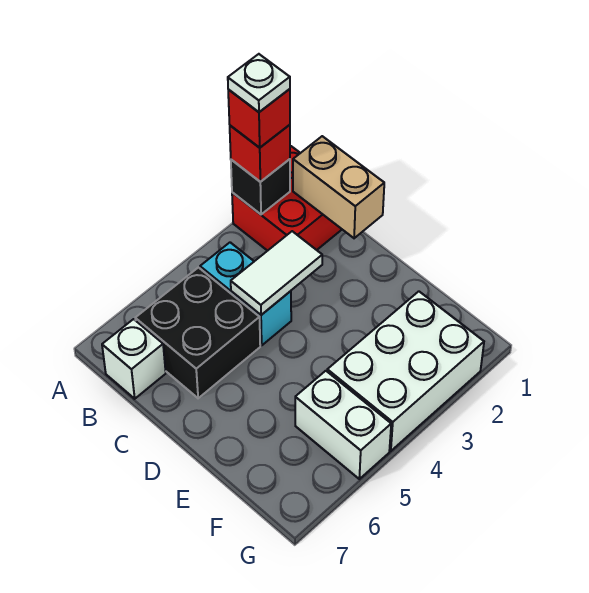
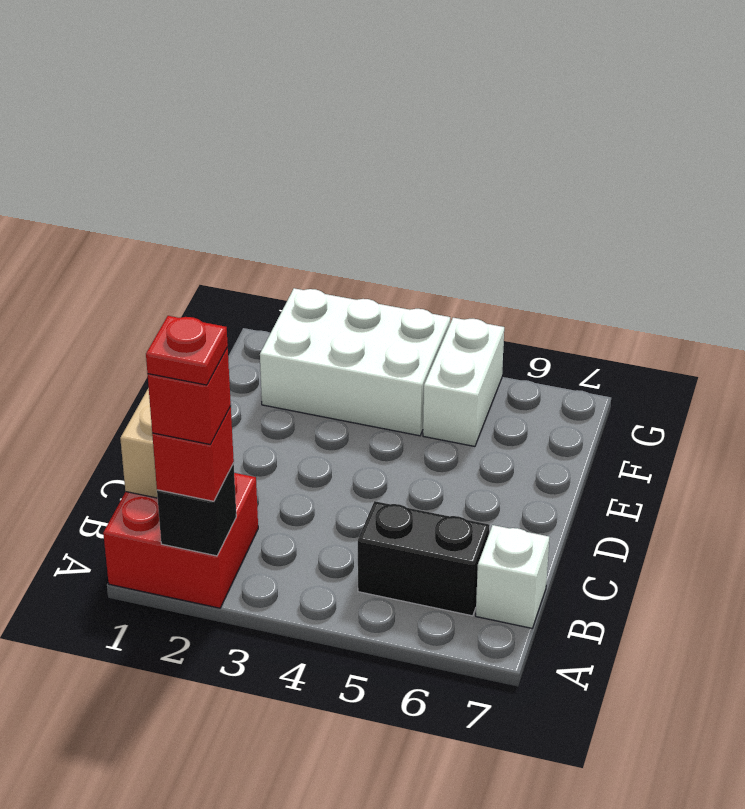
white plate A2 level 5 -> red plate A2 level 5
cyan brick B4:C4 level 1 -> none
black brick B5:C6 level 1 -> black brick B5:B6 level 1
white tile C3:C4 level 2 -> none

